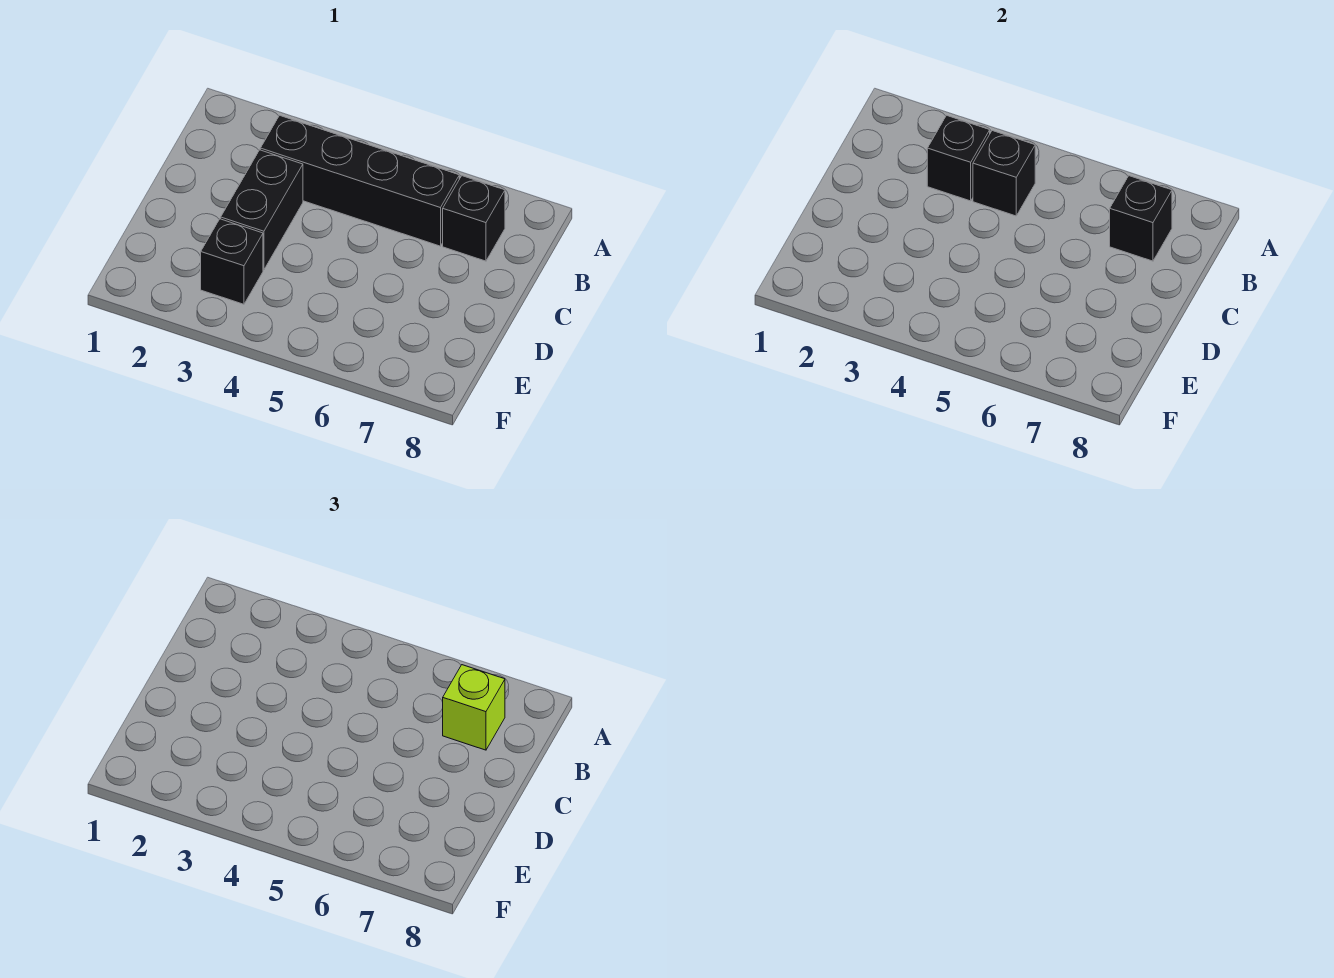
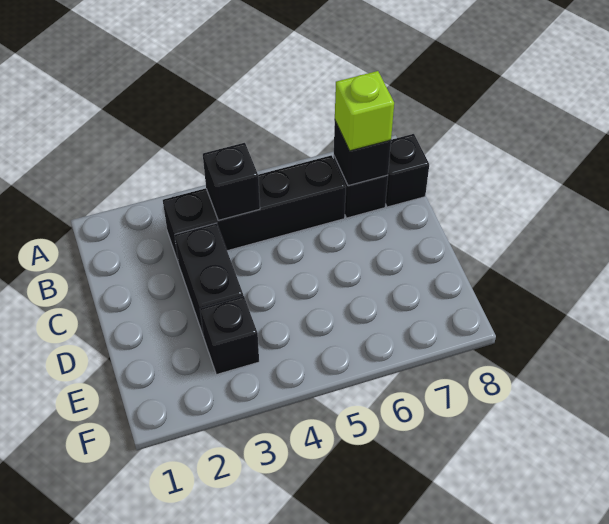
black brick B3 level 2 -> black brick B8 level 1

